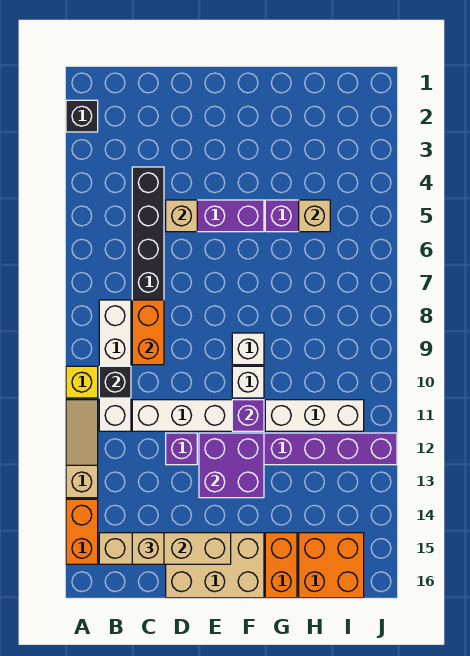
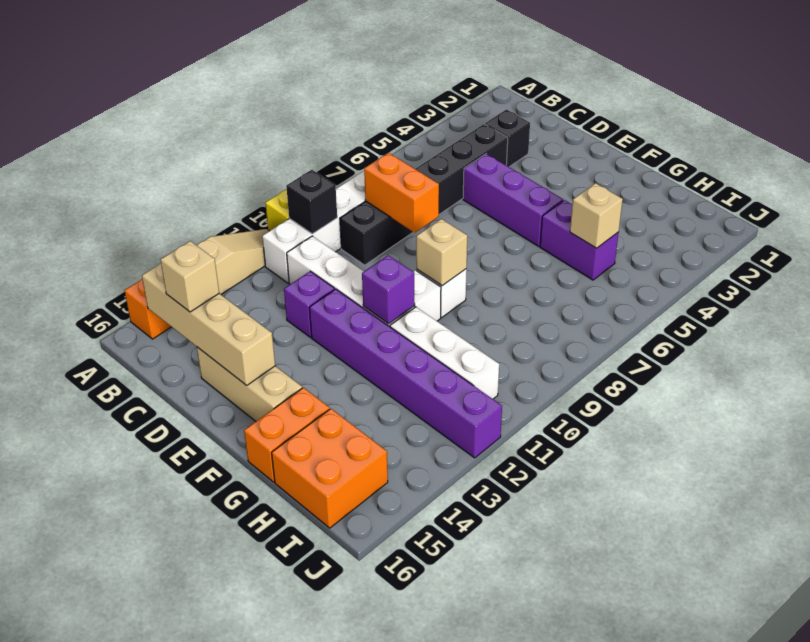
black brick A2 level 1 -> black brick C3 level 1
orange brick C8:C9 level 2 -> orange brick C8:D8 level 2
tan brick D5 level 2 -> tan brick F9 level 2
tan brick D15:F16 level 1 -> tan brick D15:F15 level 1
purple brick E12:F13 level 2 -> none

